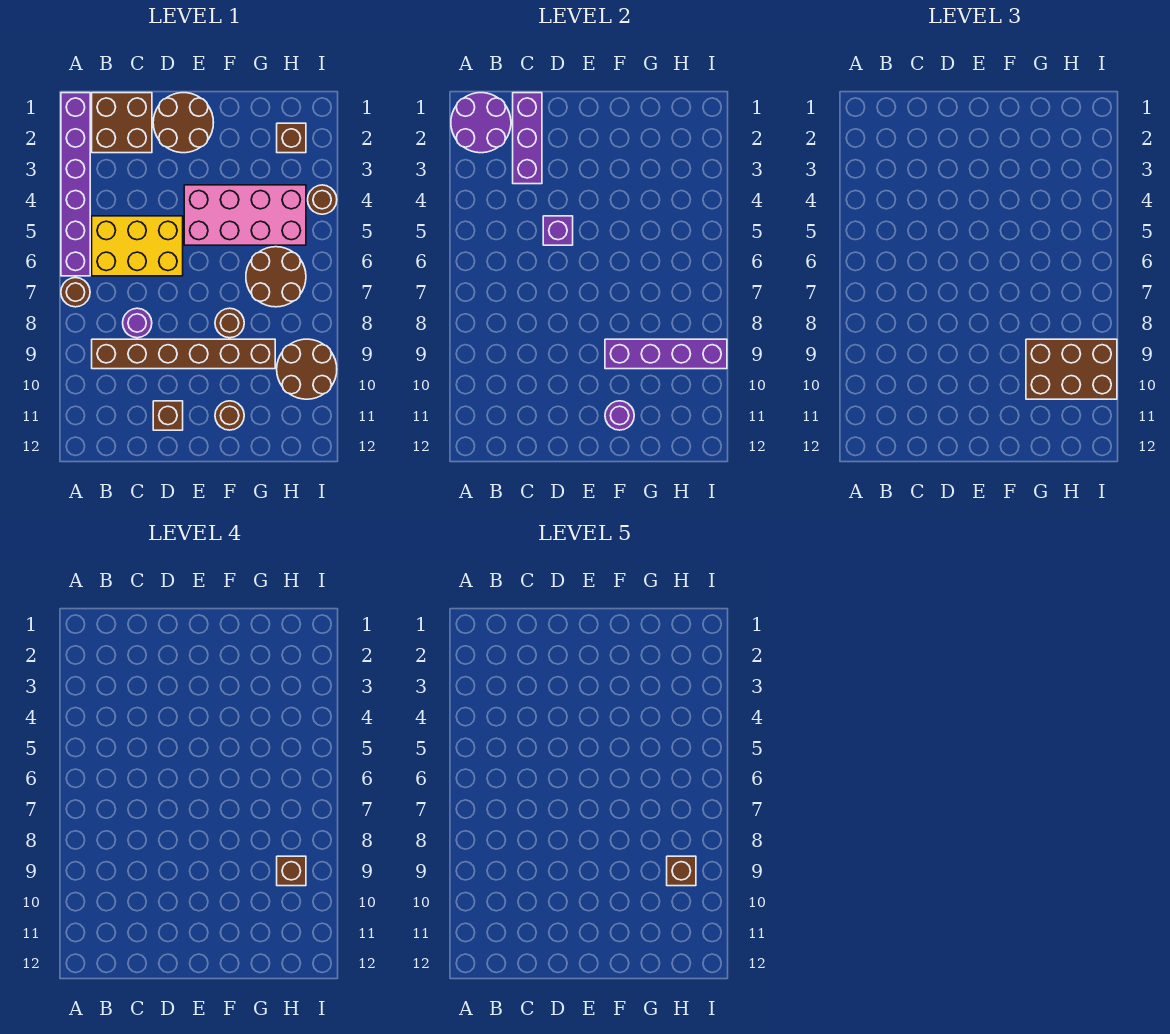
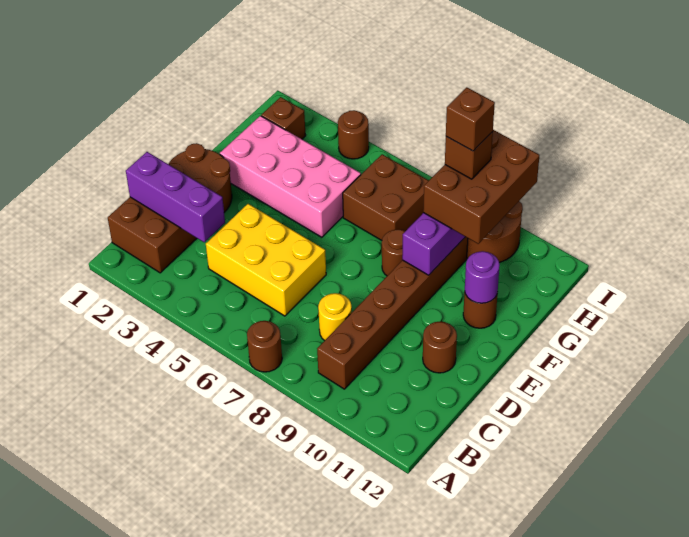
purple brick A1:A6 level 1 -> none
purple round brick A1:B2 level 2 -> none
yellow brick B5:D6 level 1 -> yellow brick C4:D6 level 1
purple round brick C8 level 1 -> yellow round brick C8 level 1
purple brick D5 level 2 -> none
brown brick D11 level 1 -> brown round brick D11 level 1
pink brick E4:H5 level 1 -> pink brick F2:G5 level 1
brown round brick G6:H7 level 1 -> brown brick G6:H7 level 1

